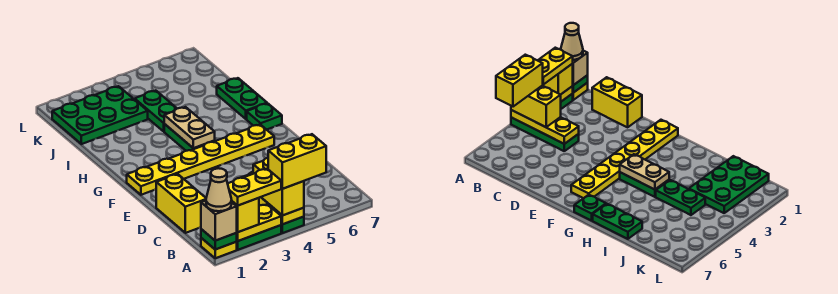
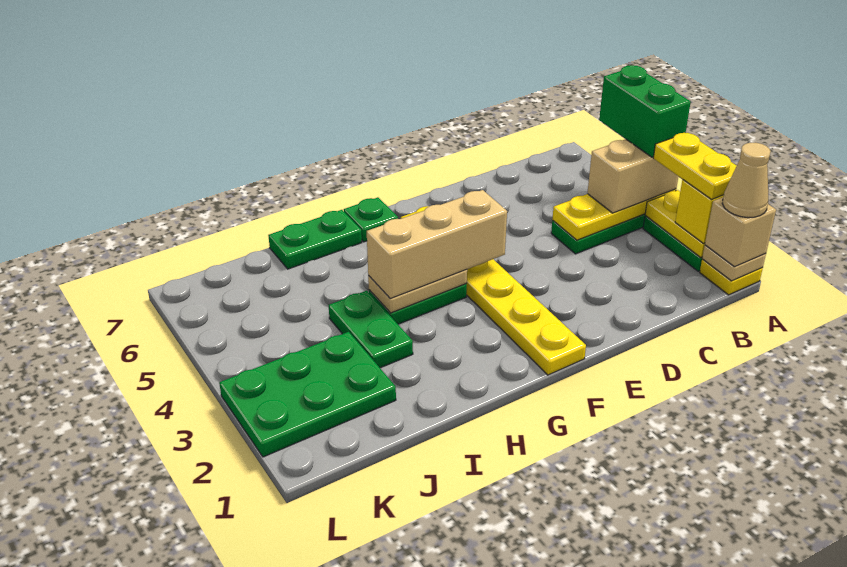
green plate A1 level 2 -> tan plate A1 level 2
yellow brick A4:B4 level 3 -> tan brick A4:B4 level 3
yellow brick A4:A5 level 4 -> green brick A4:A5 level 4
yellow brick C1:D1 level 1 -> none
none -> tan brick F4:H4 level 3
green plate I4:J4 level 1 -> green plate I3:I4 level 1
green plate J1:K3 level 1 -> green plate J2:L3 level 1

